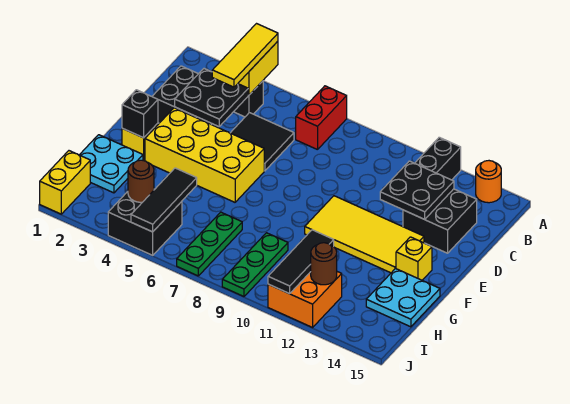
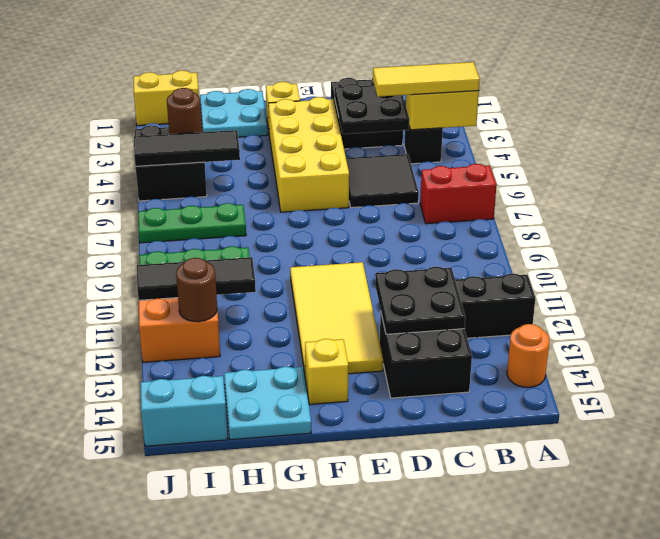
black brick F2 level 2 -> none
none -> cyan brick I15:J15 level 1

